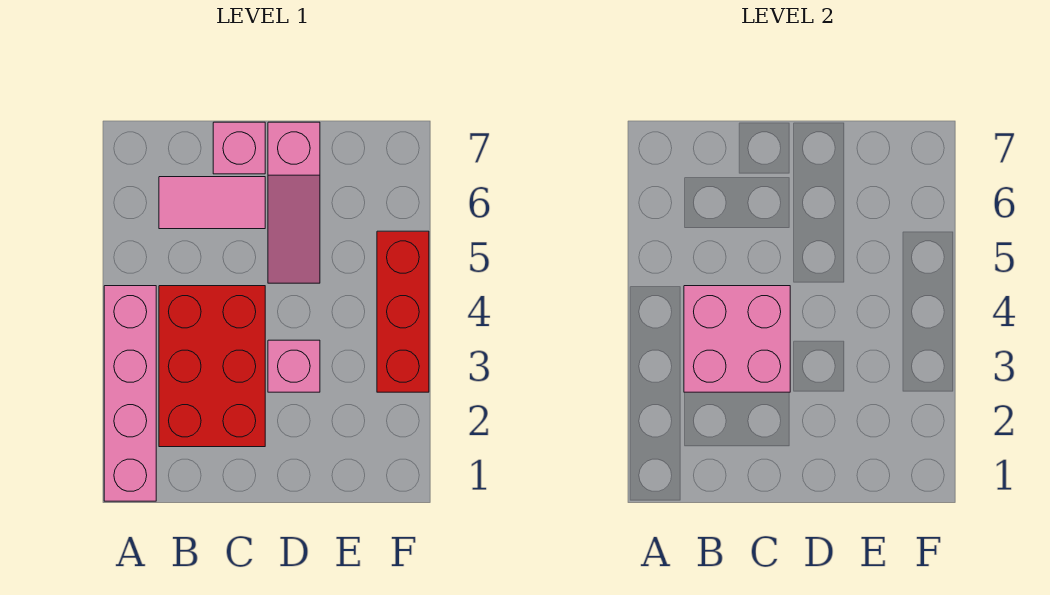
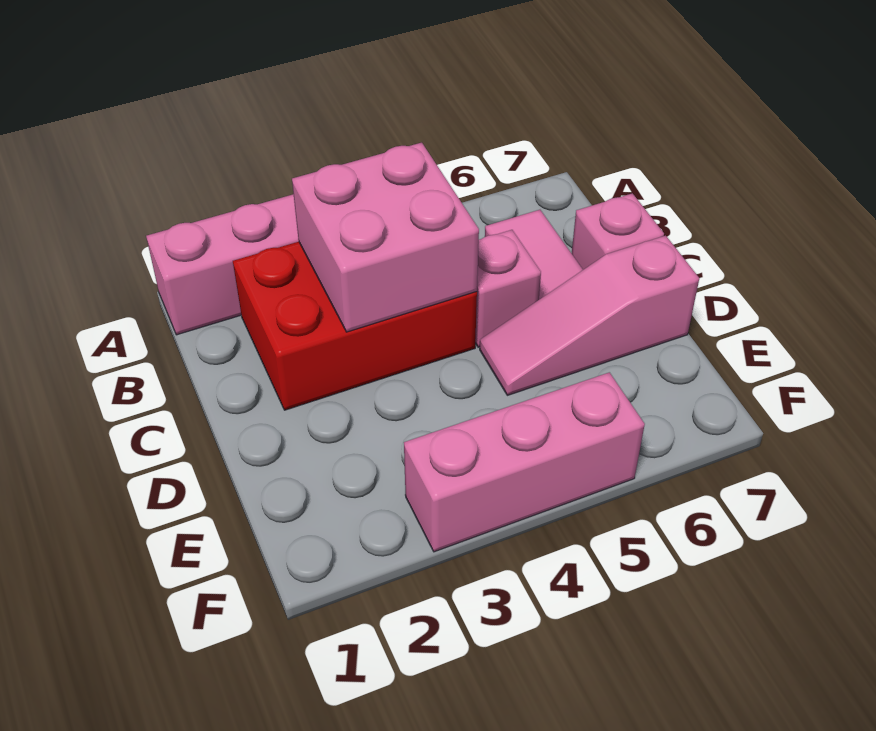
pink brick D3 level 1 -> pink brick C5 level 1
red brick F3:F5 level 1 -> pink brick F3:F5 level 1

